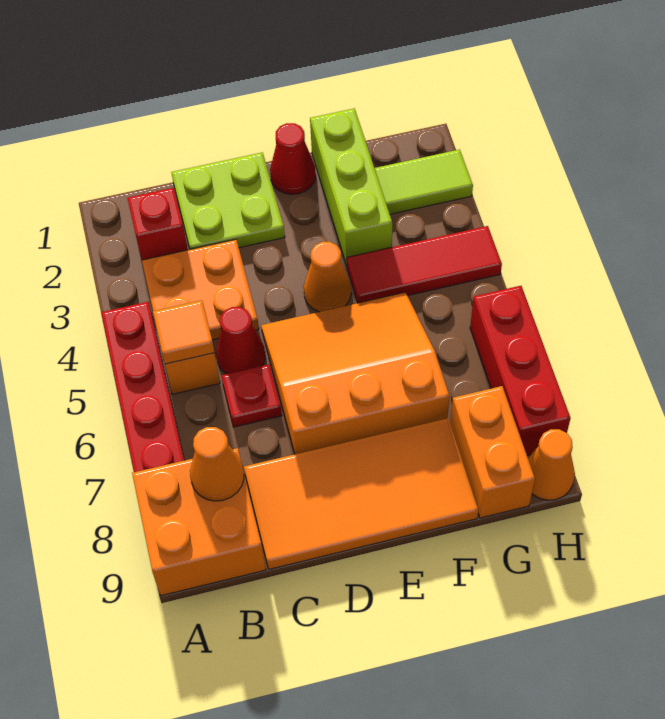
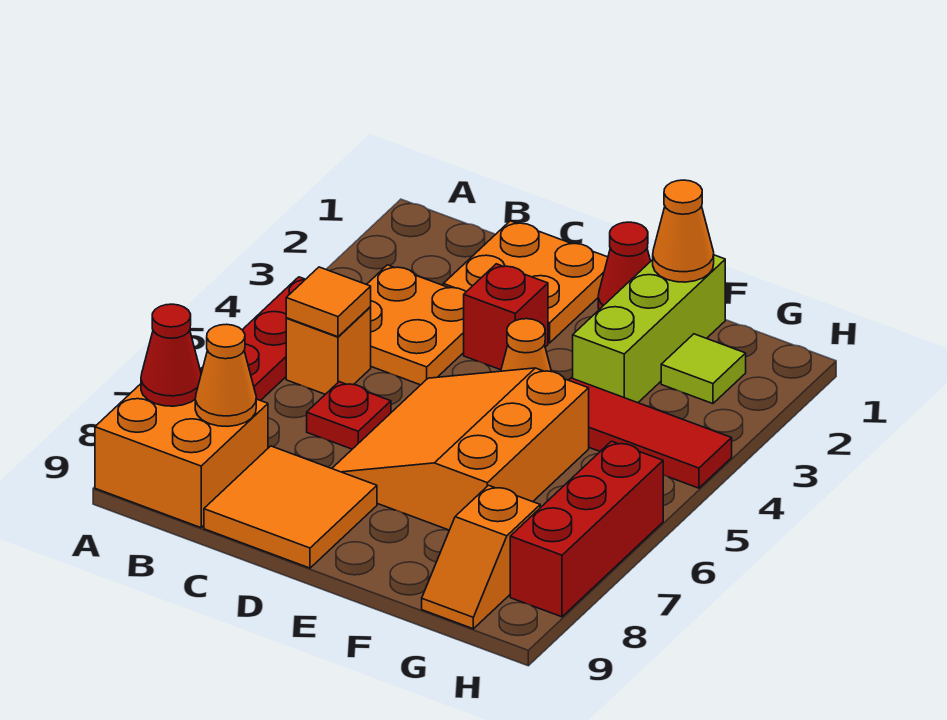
red brick B2 level 1 -> red brick D3 level 1
lime plate C1:D2 level 1 -> orange plate C1:D2 level 1
red cone C5 level 1 -> red cone A8 level 2
orange tile C8:F9 level 1 -> orange tile C8:D9 level 1
orange slope D5:F7 level 1 top 7 -> orange slope D5:F7 level 1 top F
lime tile G2:H2 level 1 -> lime tile G2 level 1
orange brick G8:G9 level 1 -> orange slope G8:G9 level 1 top 8
orange cone H9 level 1 -> orange cone F1 level 2

